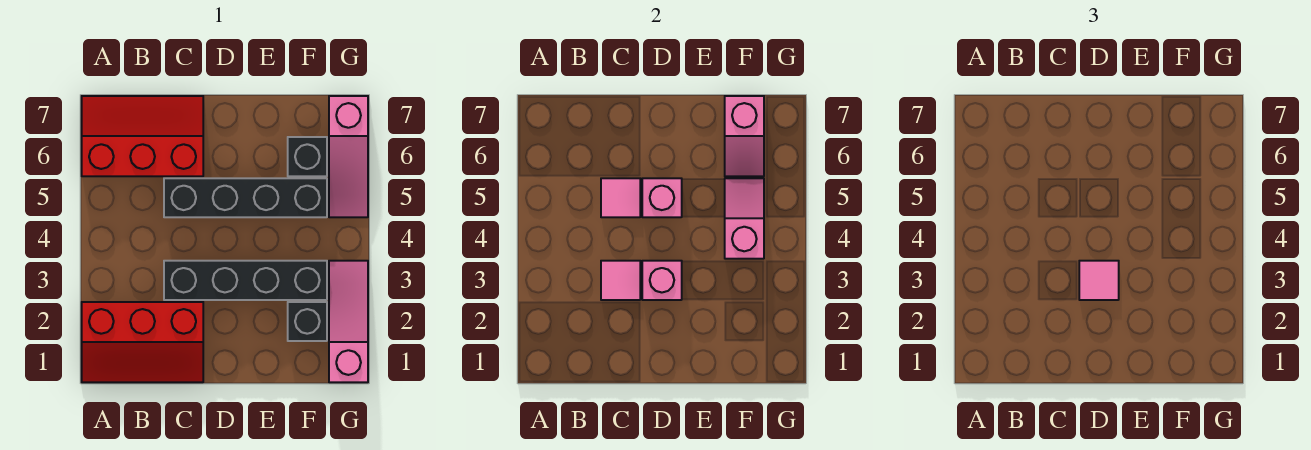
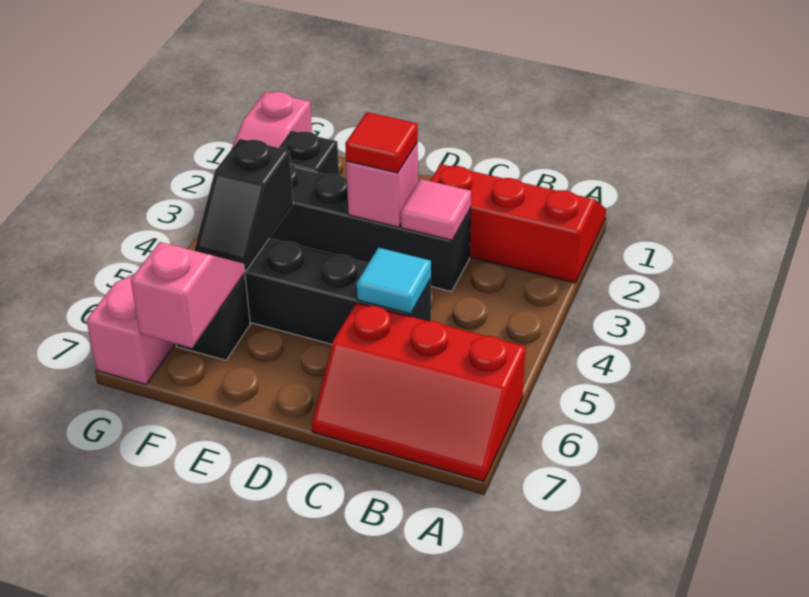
pink tile C5 level 2 -> cyan tile C5 level 2
pink tile D3 level 3 -> red tile D3 level 3
pink brick D5 level 2 -> none
pink slope F4:F5 level 2 top 4 -> black slope F4:F5 level 2 top 4

